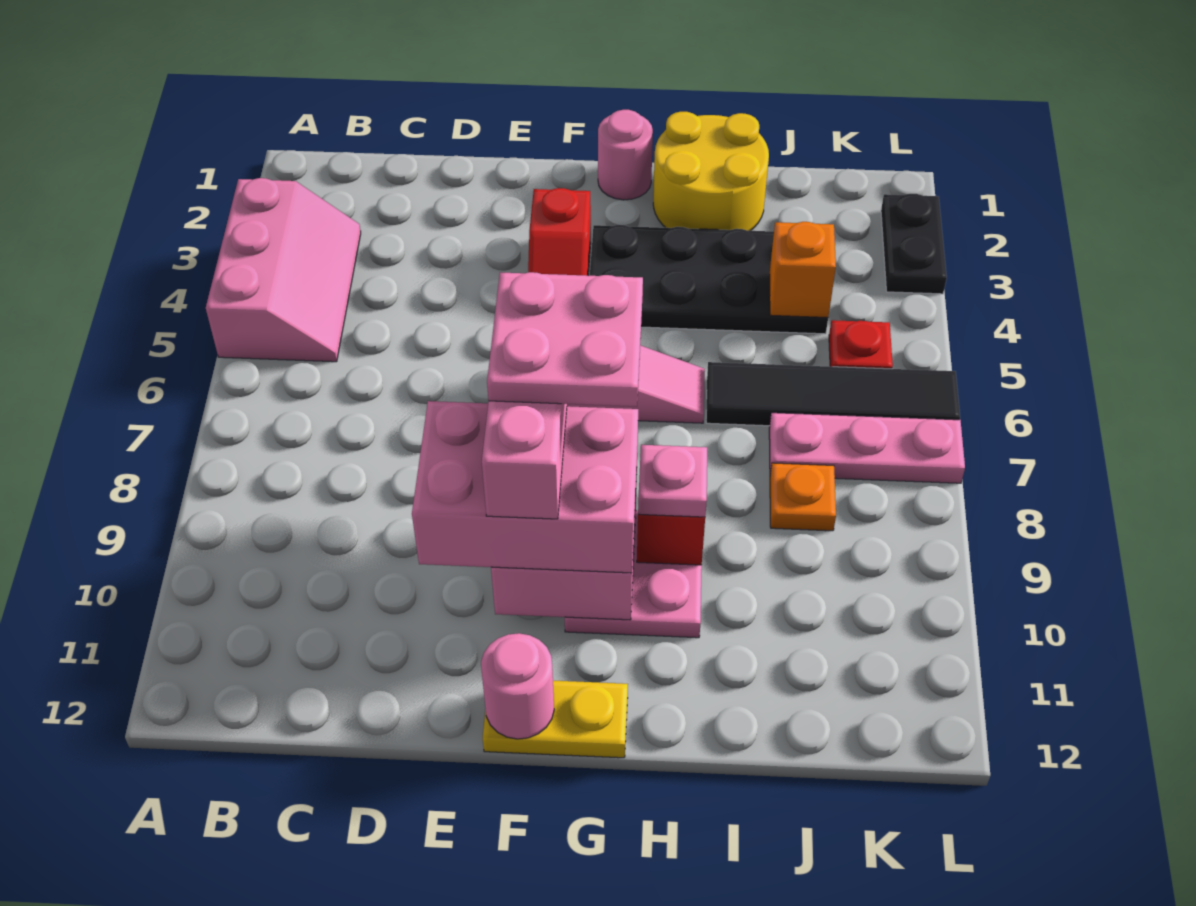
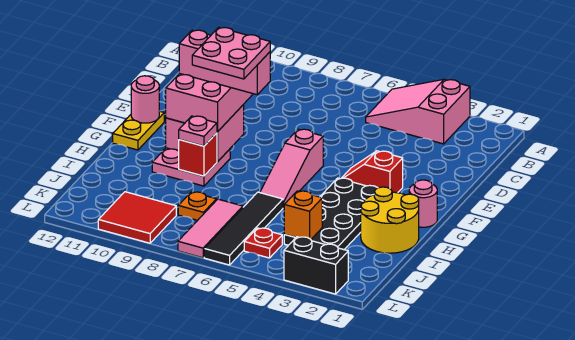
pink slope A3:B5 level 1 top A -> pink slope A3:B5 level 1 top 3
pink plate J7:L7 level 1 -> pink tile J7:L7 level 1
none -> red tile K9:L10 level 1
black plate L2:L3 level 1 -> black brick L2:L3 level 1

